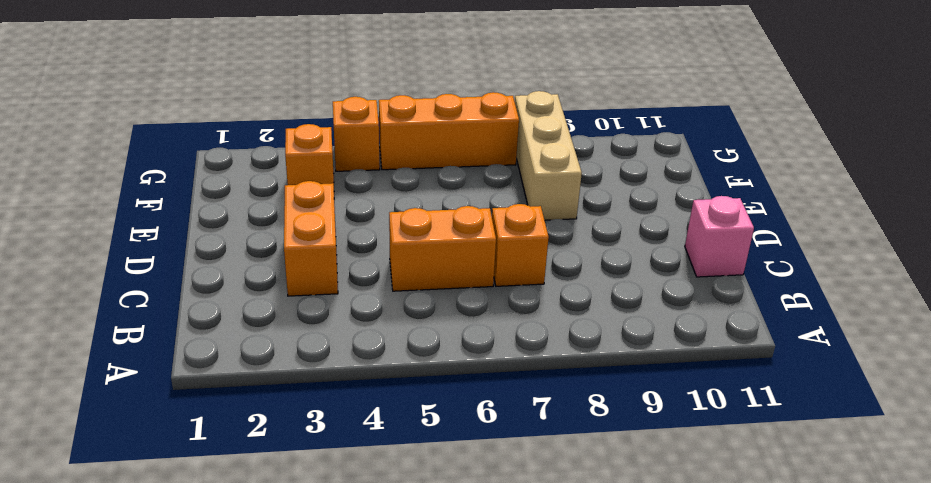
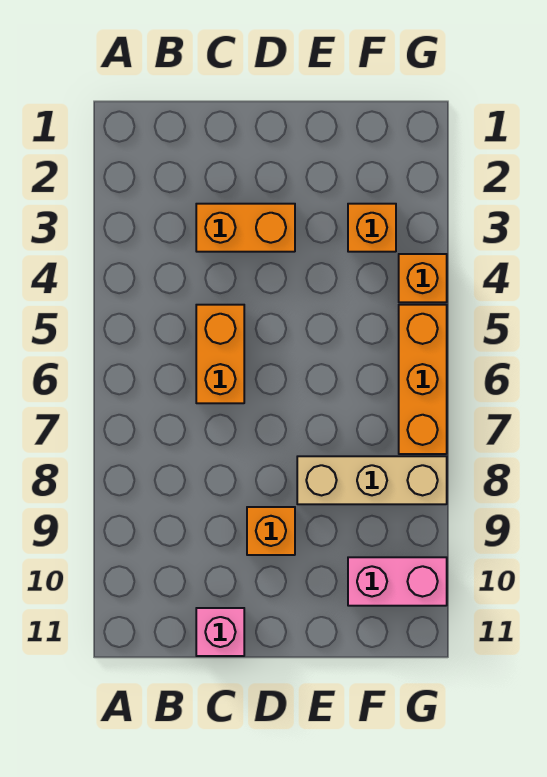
orange brick C7 level 1 -> orange brick D9 level 1
none -> pink brick F10:G10 level 1

